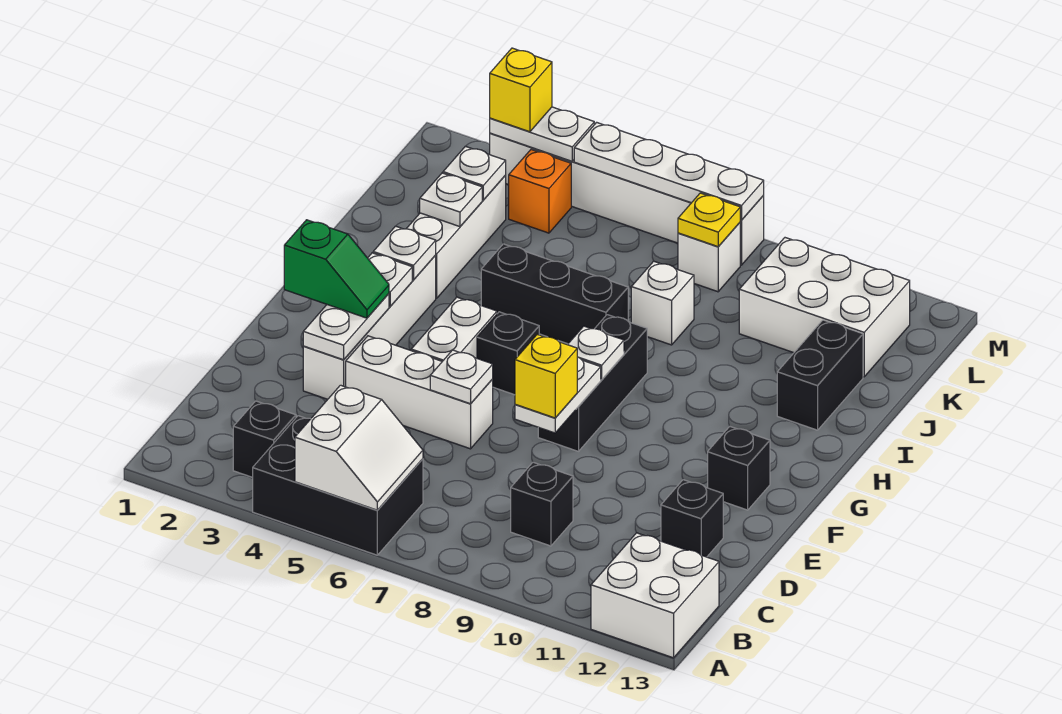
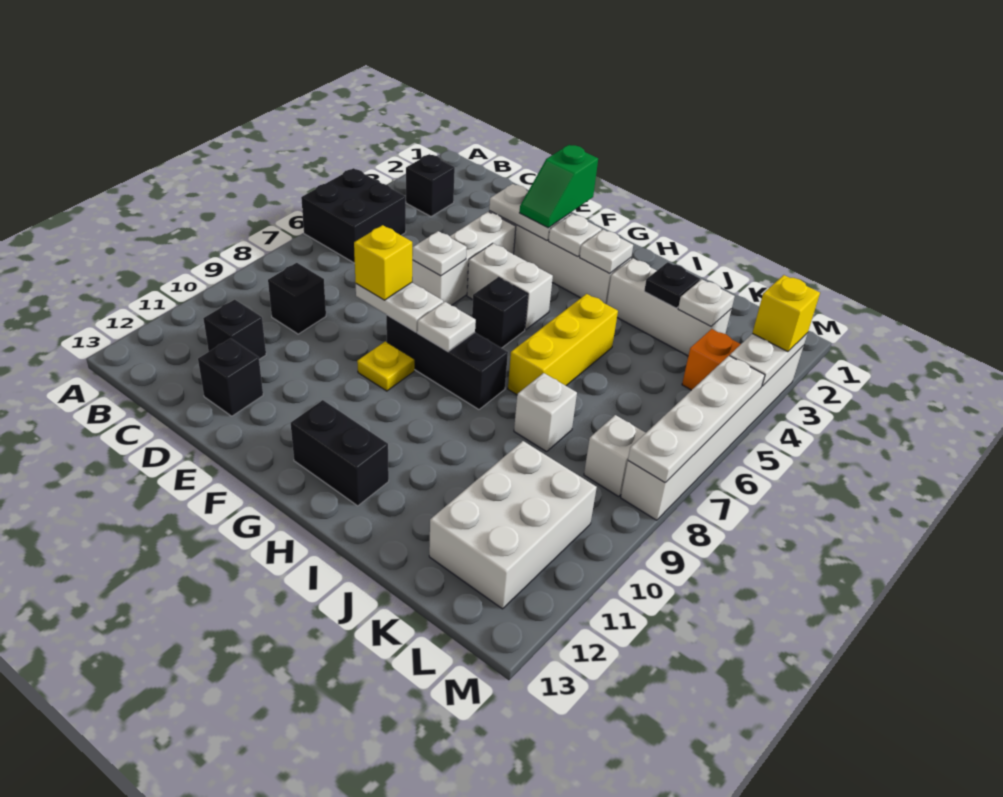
black brick A4:B6 level 1 -> black brick A5:B6 level 1
white slope A5:B6 level 2 top 5 -> none
white brick A12:B13 level 1 -> none
black brick F12 level 1 -> black brick C11 level 1
black brick I5:I7 level 1 -> yellow brick I5:I7 level 1
black brick I12:J12 level 1 -> black brick G12:H12 level 1
white plate J3 level 2 -> black plate J3 level 2
yellow plate L8 level 2 -> yellow plate F9 level 1

